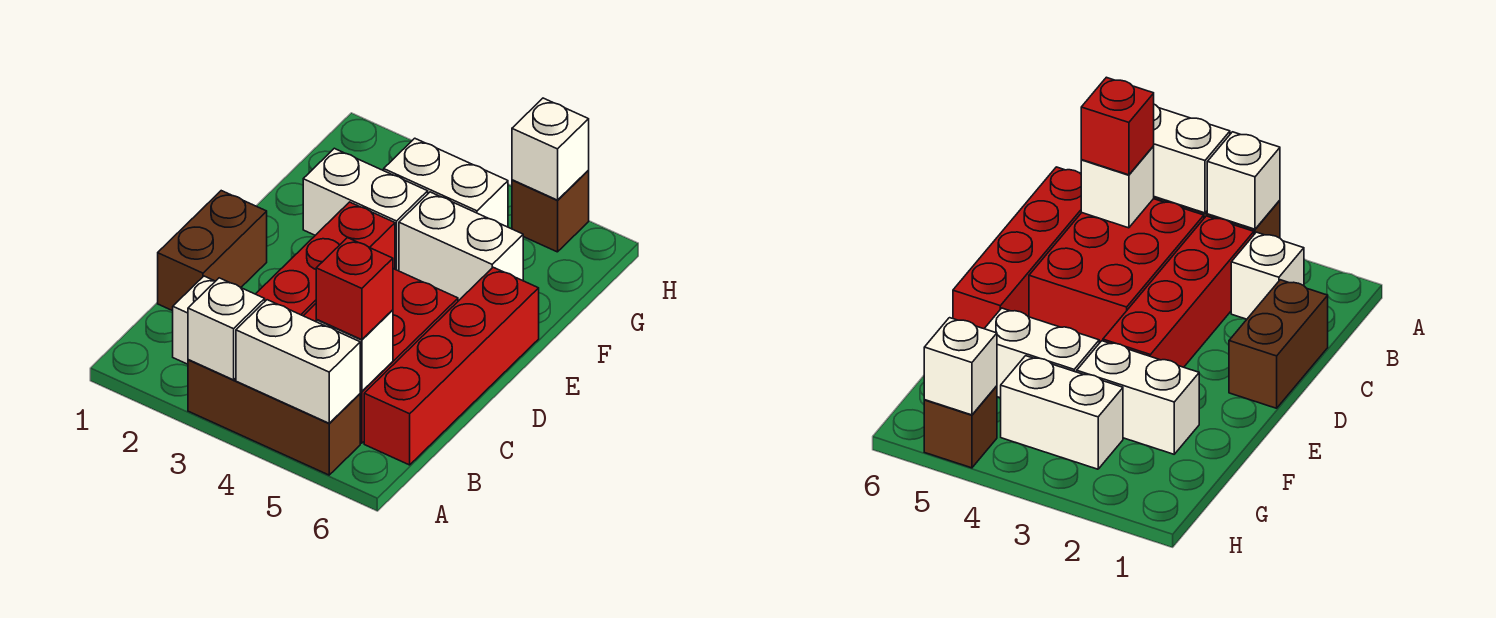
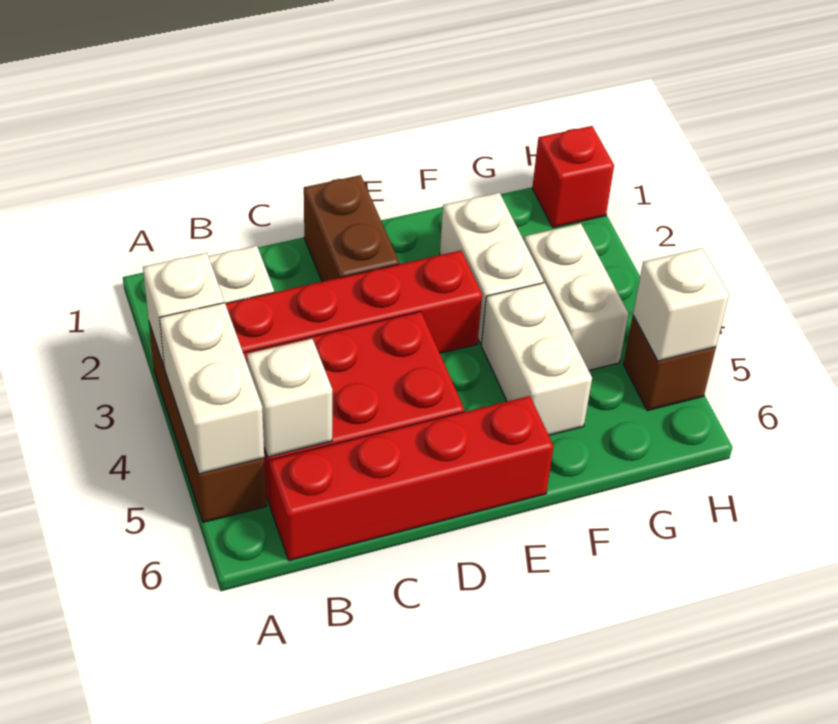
red brick B5 level 3 -> red brick H1 level 1
brown brick C1:D1 level 1 -> brown brick D1:D2 level 1

